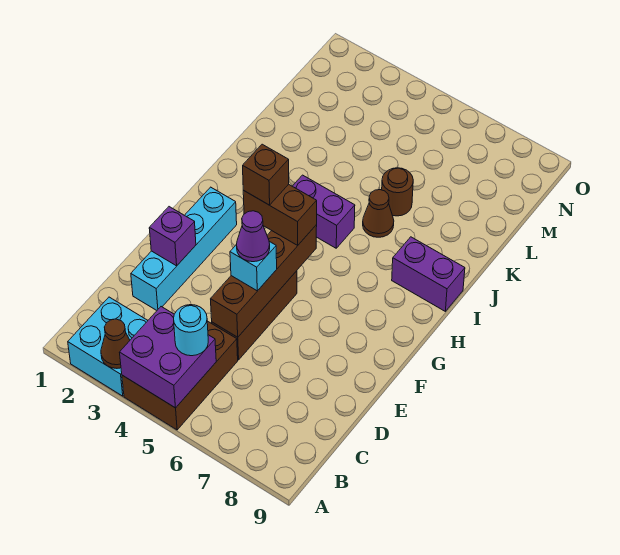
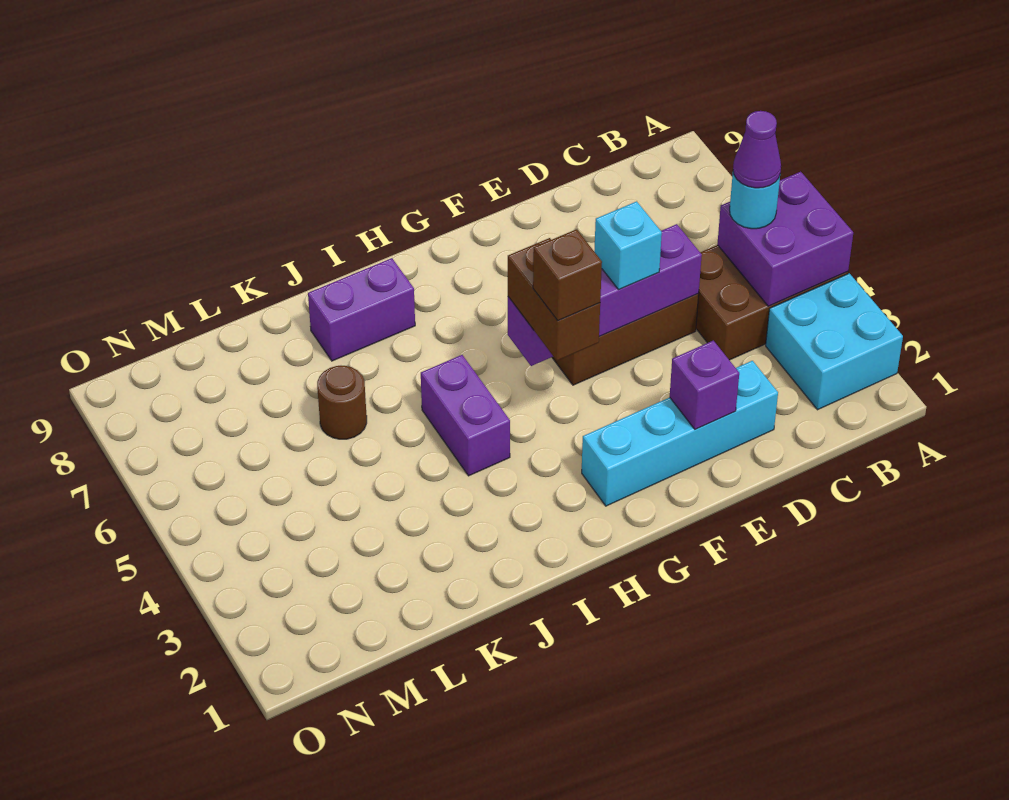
brown cone A3 level 2 -> none
brown brick D5:G5 level 2 -> purple brick D5:G5 level 2
purple cone E5 level 4 -> purple cone B5 level 4
purple brick I8:I9 level 1 -> purple brick I8:J8 level 1
brown cone J6 level 1 -> none

